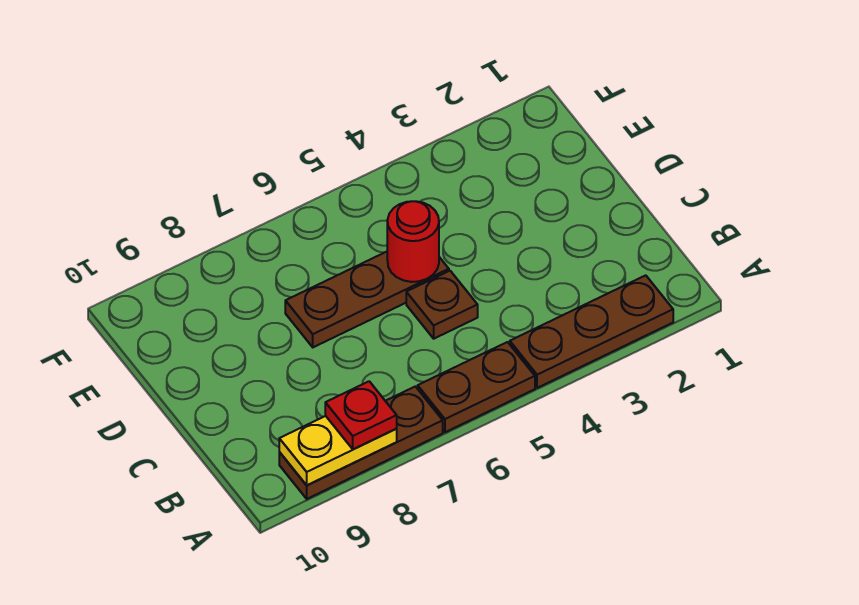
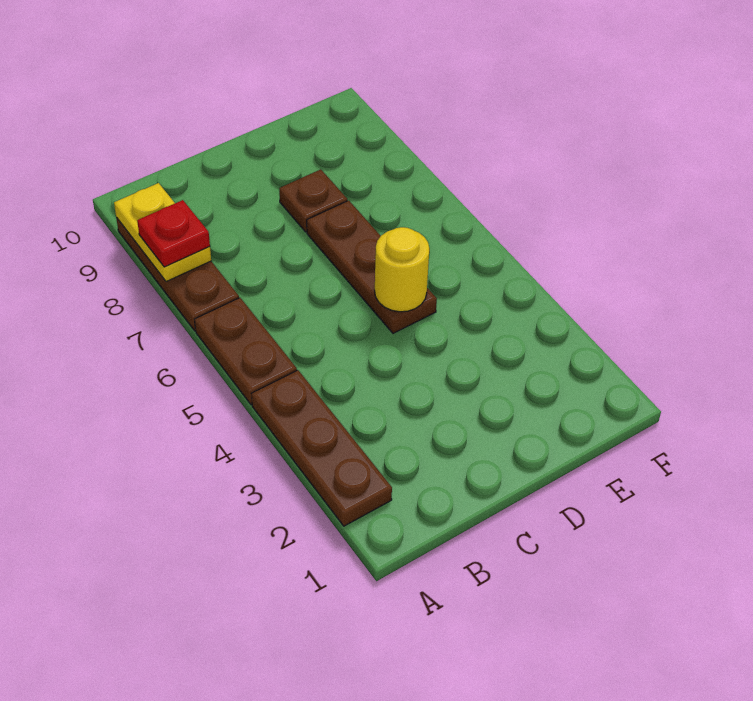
brown plate C5 level 1 -> brown plate D8 level 1
red round brick D5 level 2 -> yellow round brick D5 level 2

